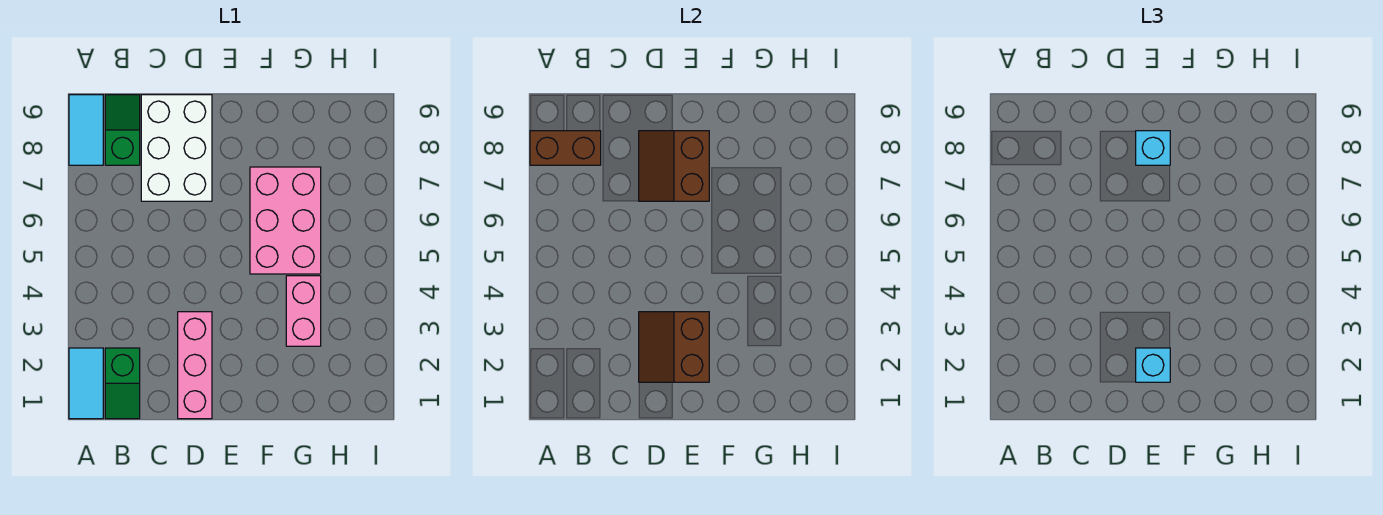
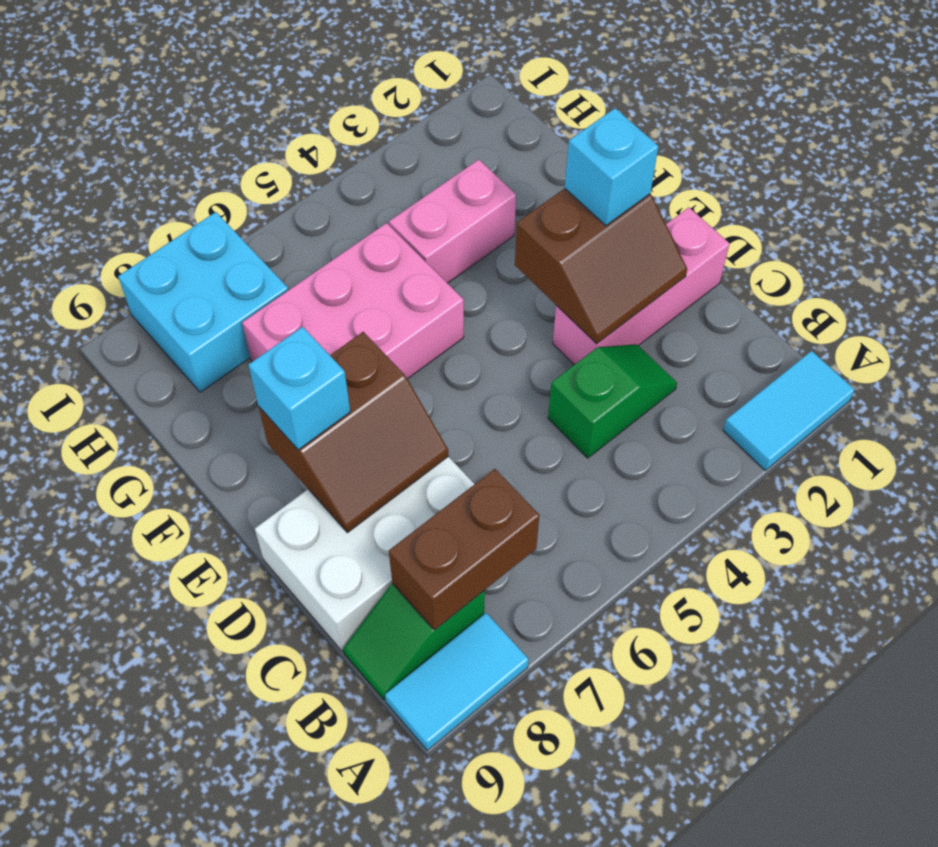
brown brick A8:B8 level 2 -> brown brick B7:B8 level 2
green slope B1:B2 level 1 top 2 -> green slope C3:C4 level 1 top 4
none -> cyan brick H7:I8 level 1

